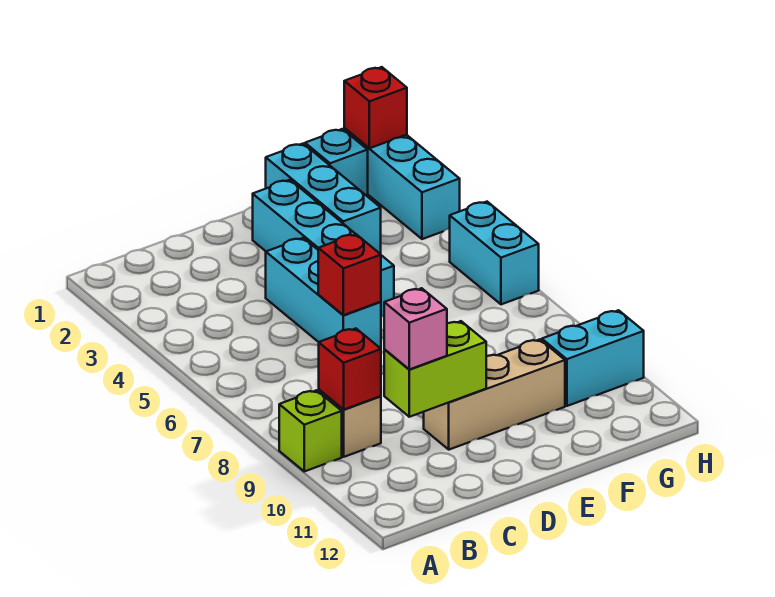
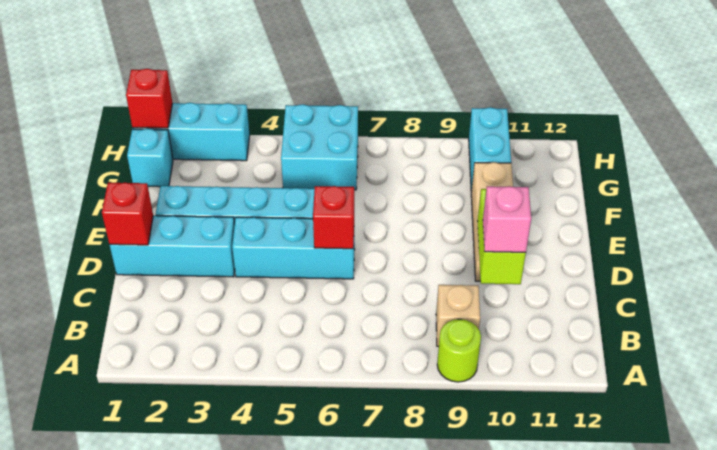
lime brick A9 level 1 -> lime round brick A9 level 1
red brick B9 level 2 -> red brick D1 level 2
cyan brick F1:F3 level 1 -> cyan brick D1:D3 level 1
cyan brick H5:H6 level 1 -> cyan brick G5:H6 level 1

